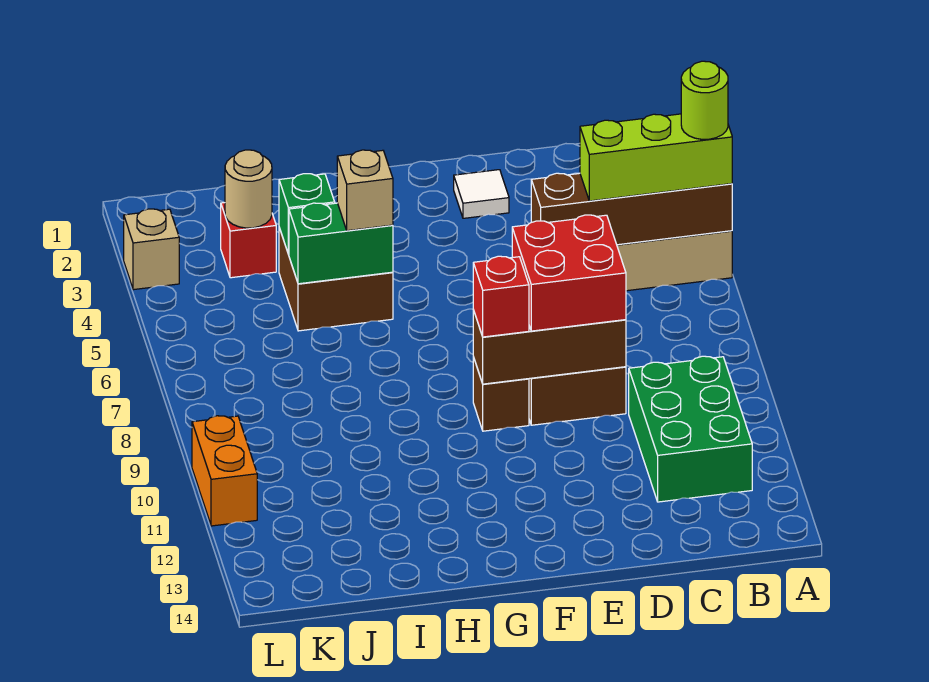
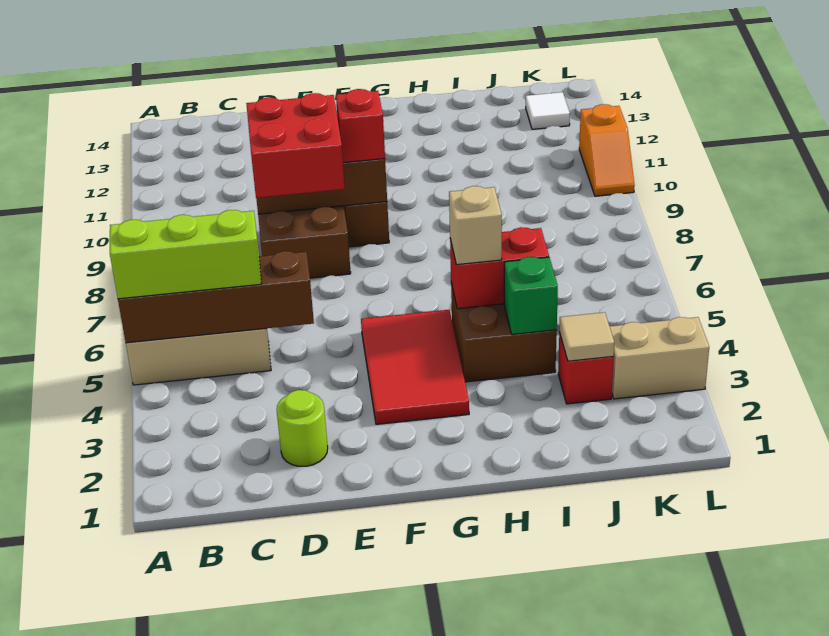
lime round brick A5 level 4 -> lime round brick D2 level 1
green brick B10:C12 level 1 -> none
white tile E2 level 1 -> white tile K13 level 1
none -> red tile F3:G5 level 1
green brick H5:I5 level 2 -> red brick H5:I5 level 2
tan round brick J3 level 2 -> tan tile J3 level 2
tan brick L3 level 1 -> tan brick K3:L3 level 1
orange brick L10:L11 level 1 -> orange slope L10:L11 level 1 top 11

